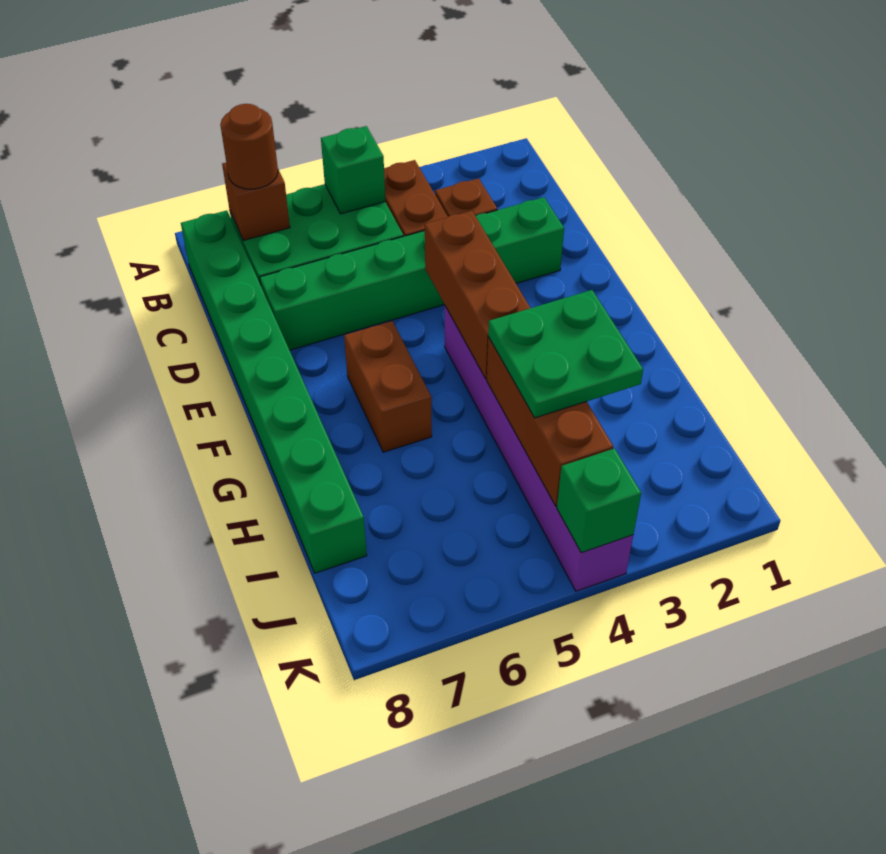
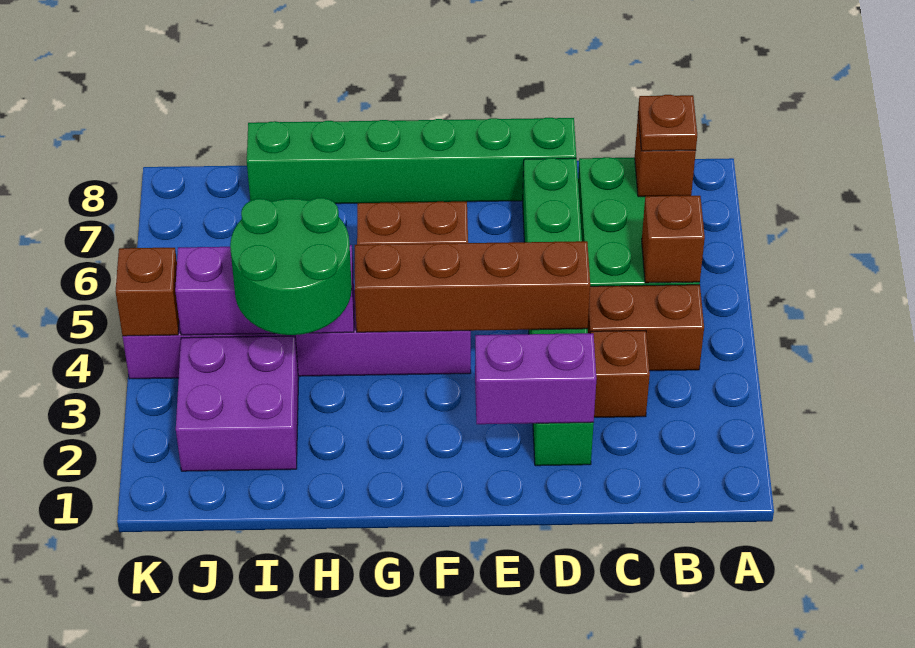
green brick B5 level 2 -> brown brick B5 level 2
brown round brick B7 level 3 -> brown plate B7 level 3
green brick B8:I8 level 1 -> green brick D8:I8 level 1
none -> purple brick D2:E2 level 2
brown brick E4:G4 level 2 -> brown brick D4:G4 level 2
green plate H3:I4 level 3 -> green round brick H3:I4 level 3
brown brick H4:J4 level 2 -> purple brick H4:J4 level 2
none -> purple brick I2:J3 level 1
green brick K4 level 2 -> brown brick K4 level 2

